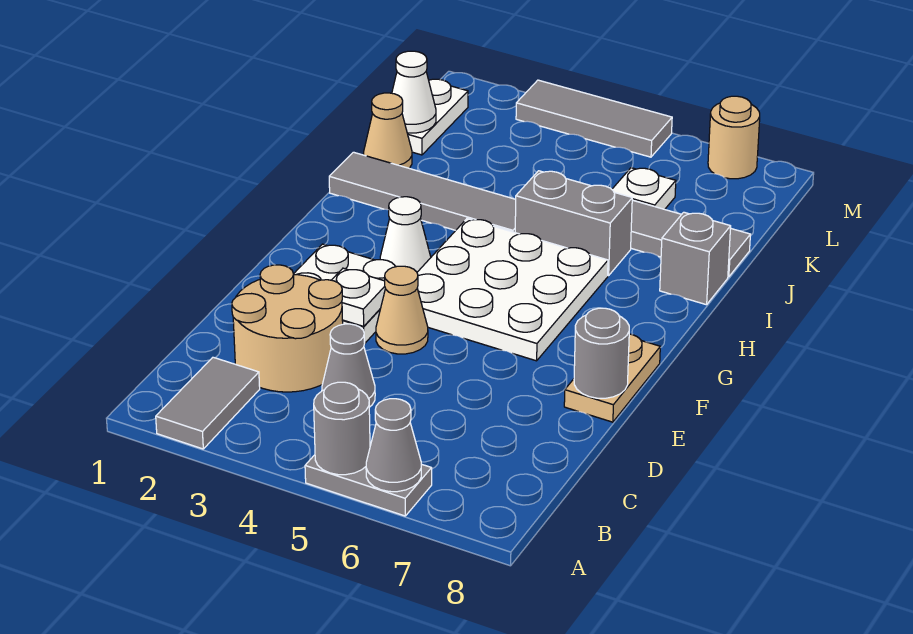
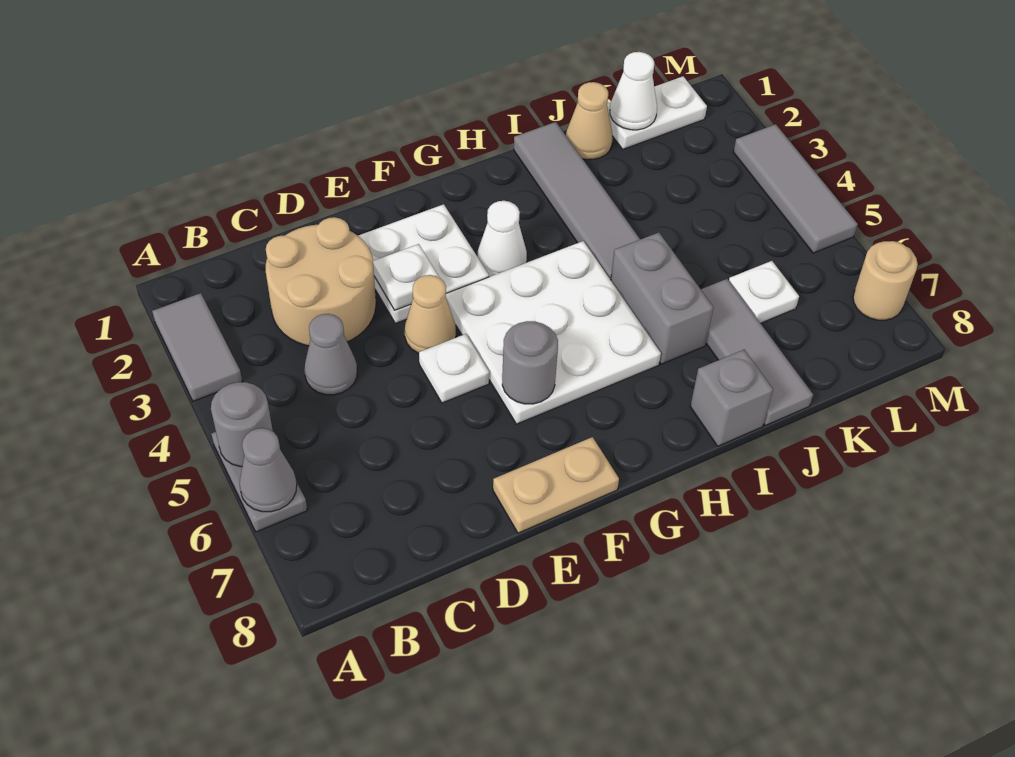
grey tile A2:B2 level 1 -> grey tile A2:A3 level 1
none -> white plate E5 level 1
grey round brick E8 level 2 -> grey round brick F6 level 2

